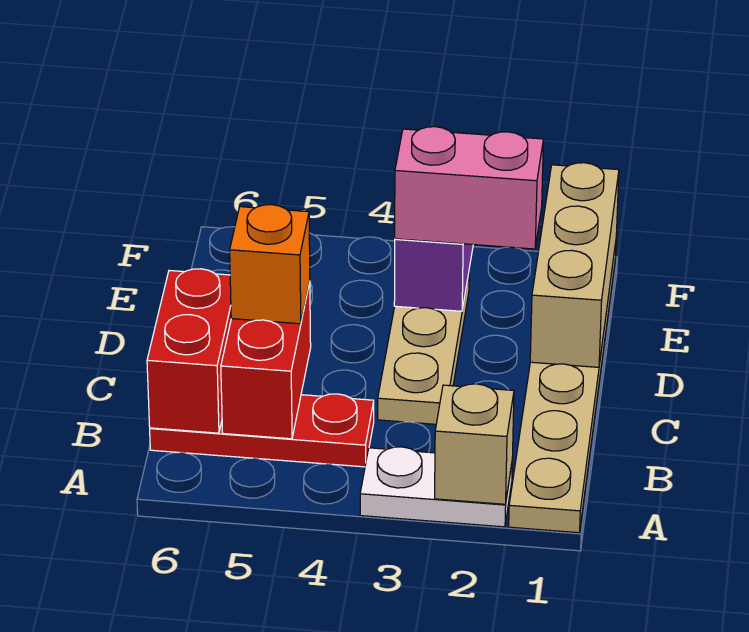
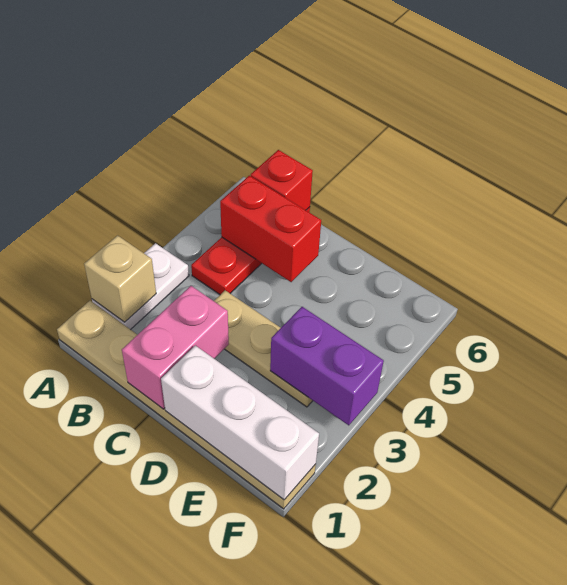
red brick B6:C6 level 2 -> red brick B6 level 2
orange brick C5 level 3 -> none
tan brick D1:F1 level 2 -> white brick D1:F1 level 2
pink brick E2:E3 level 3 -> pink brick C1:C2 level 2

